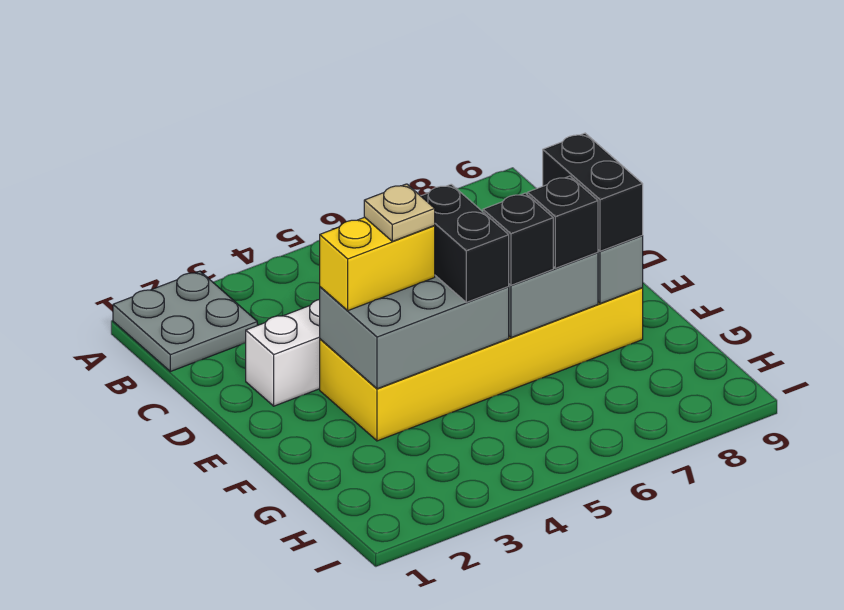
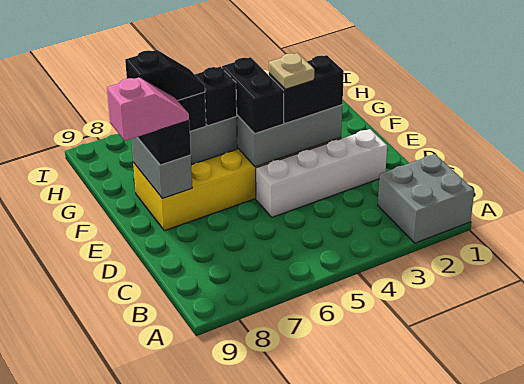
grey plate A1:B2 level 1 -> grey brick A1:B2 level 1
yellow brick E3:E4 level 3 -> black brick E3:E4 level 3
none -> pink slope E8:E9 level 4 top 9
none -> black slope F7:F8 level 4 top 8

